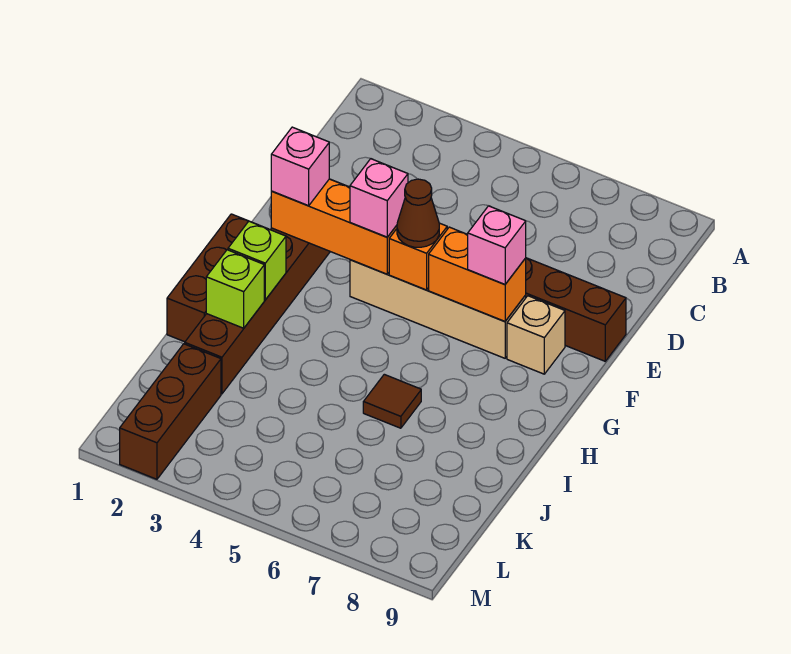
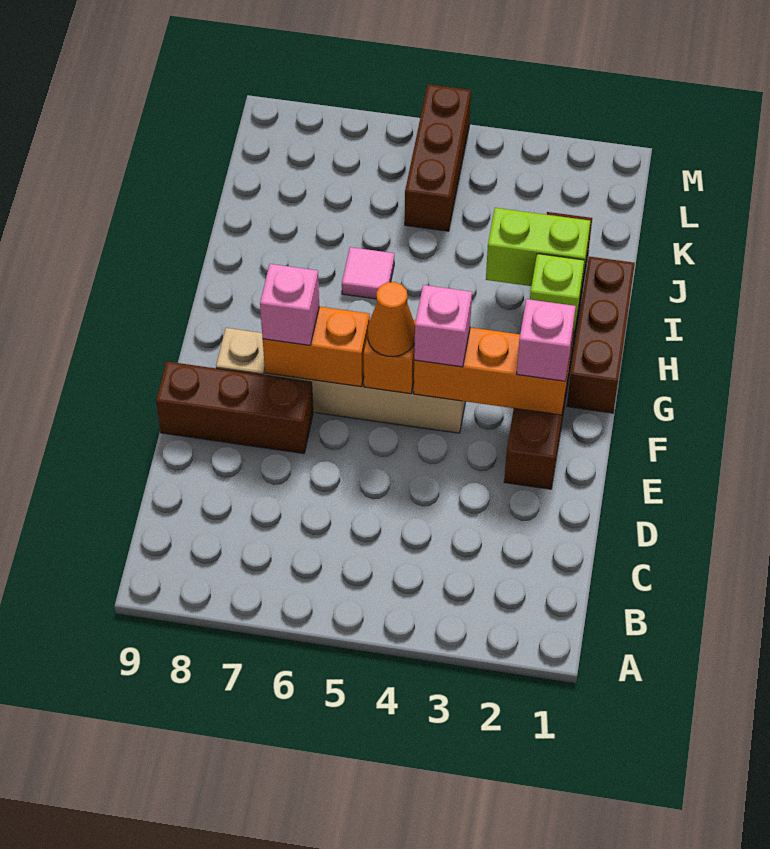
brown cone F5 level 3 -> orange cone F5 level 3
lime brick I2 level 2 -> lime brick I2:I3 level 2
brown tile I6 level 1 -> pink tile I6 level 1
brown brick K2:M2 level 1 -> brown brick K5:M5 level 1

